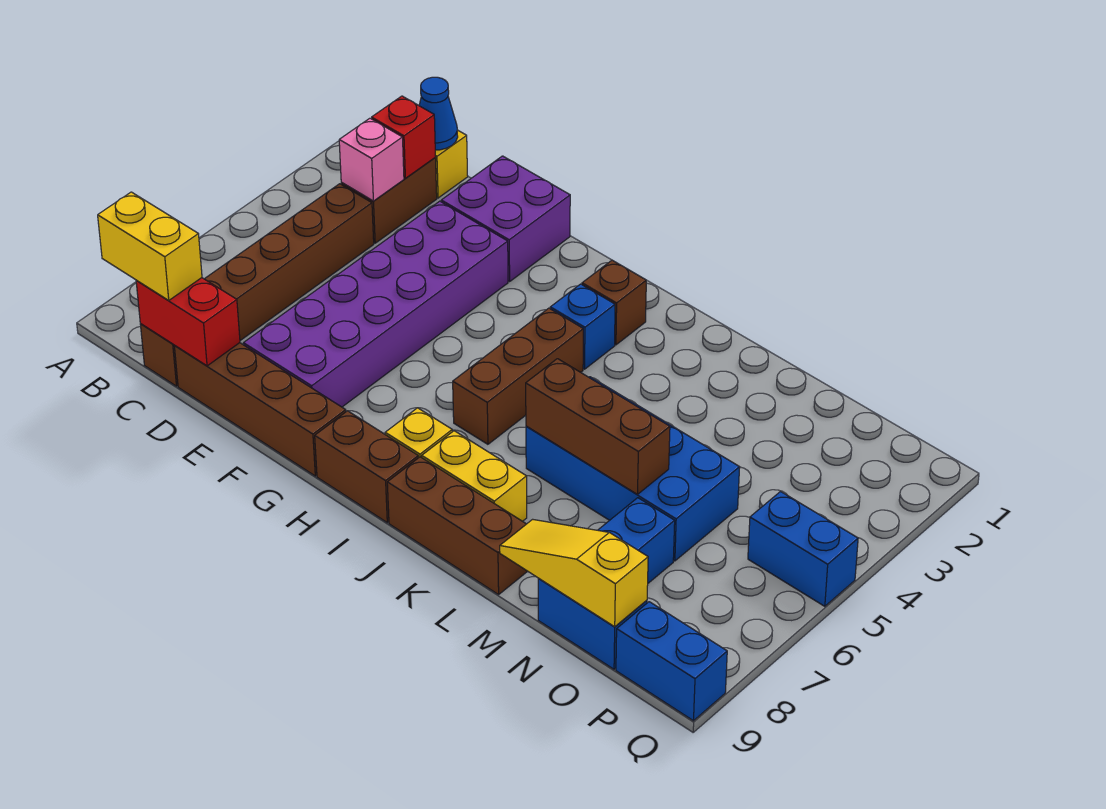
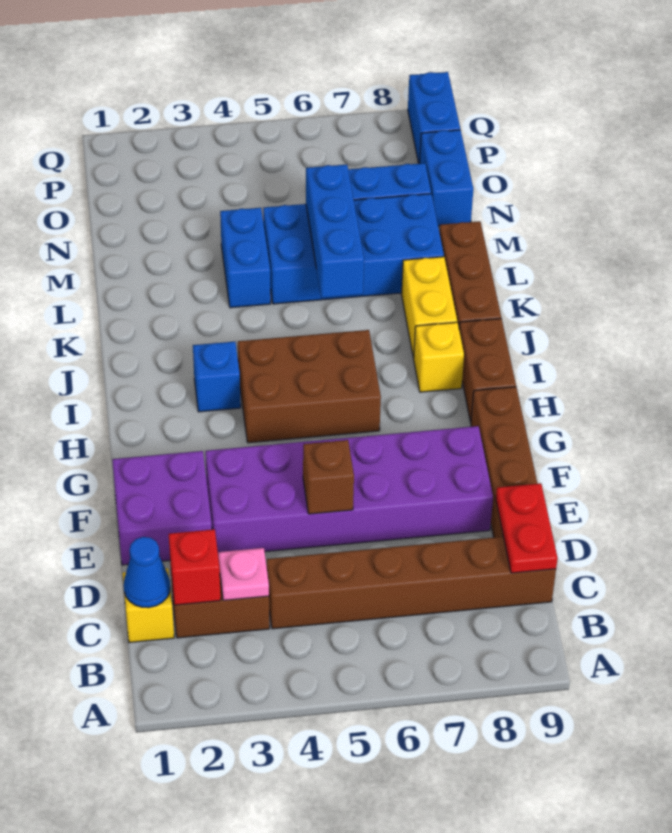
yellow brick B9:C9 level 3 -> none
pink brick C3 level 2 -> pink plate C3 level 2
red brick C9:D9 level 2 -> red plate C9:D9 level 2
brown brick I2 level 1 -> brown brick E5 level 2
brown brick I4:I6 level 1 -> brown brick H4:I6 level 1
blue brick K5:N6 level 1 -> blue brick L5:M8 level 1
brown brick K6:M6 level 2 -> blue brick K6:M6 level 2
yellow slope M9:O9 level 2 top O -> none
blue brick P5:Q5 level 1 -> blue brick L4:M4 level 1

